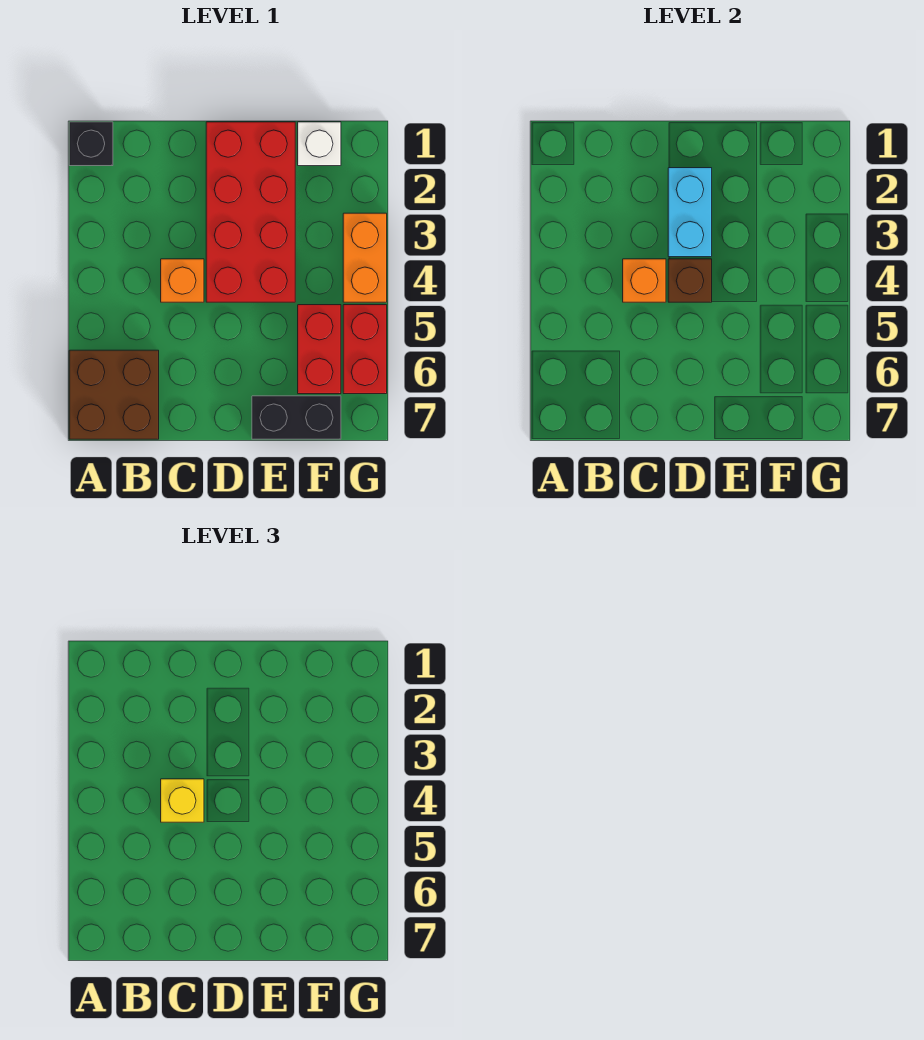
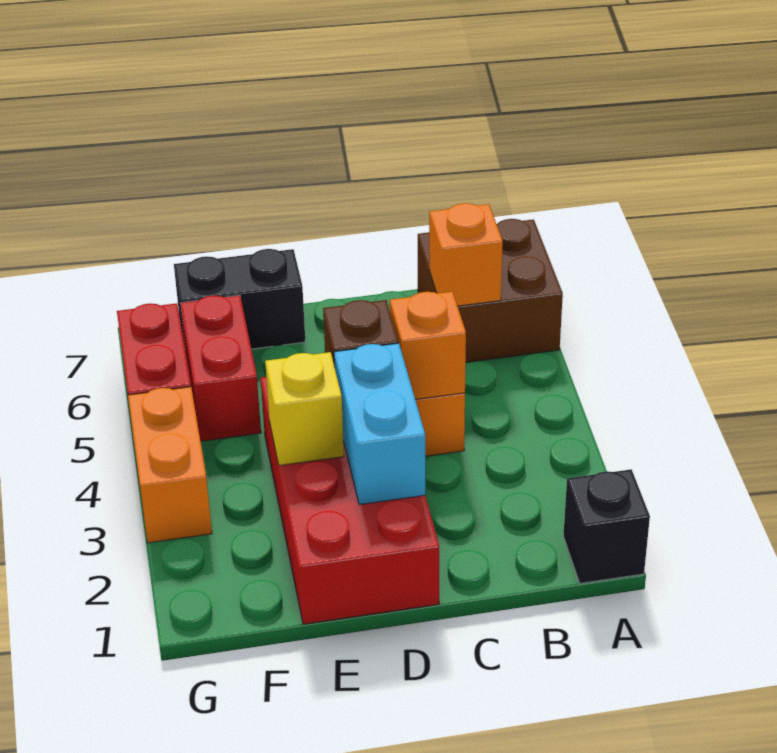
none -> orange brick B6 level 2
yellow brick C4 level 3 -> yellow brick E3 level 2
white brick F1 level 1 -> none

